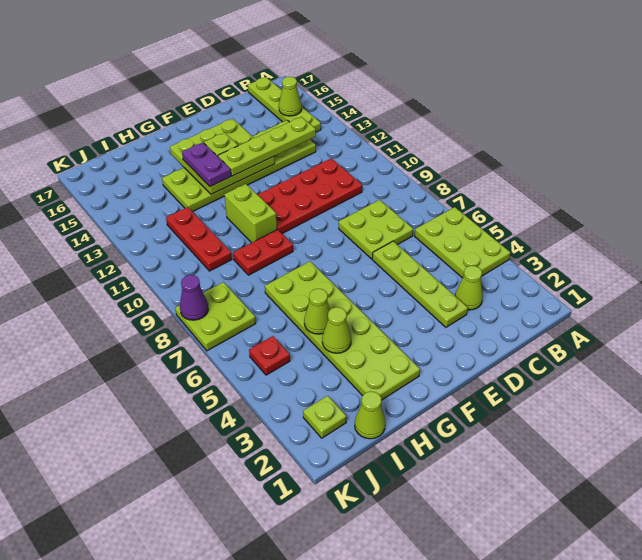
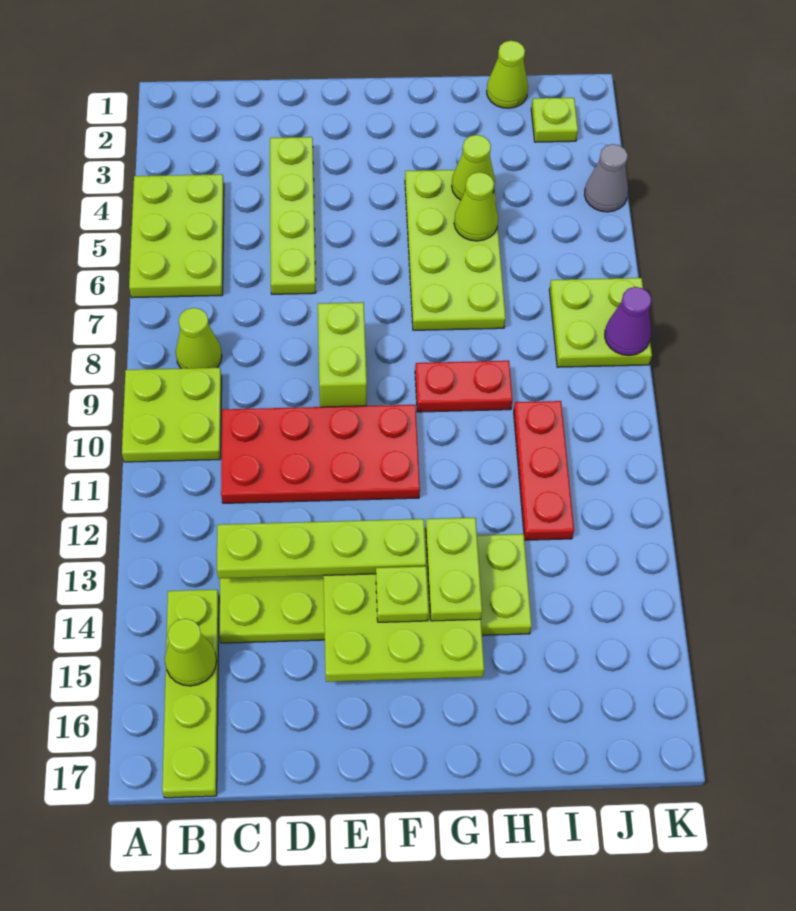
lime cone C3 level 1 -> lime cone B8 level 1
lime plate C7:D8 level 1 -> lime plate A9:B10 level 1
lime plate G2:H7 level 1 -> lime plate G4:H7 level 1
lime brick G10:G11 level 1 -> lime brick E8:E9 level 1
purple plate G13:G14 level 3 -> lime plate G13:G14 level 3
red plate J5 level 1 -> none
none -> grey cone K4 level 1

